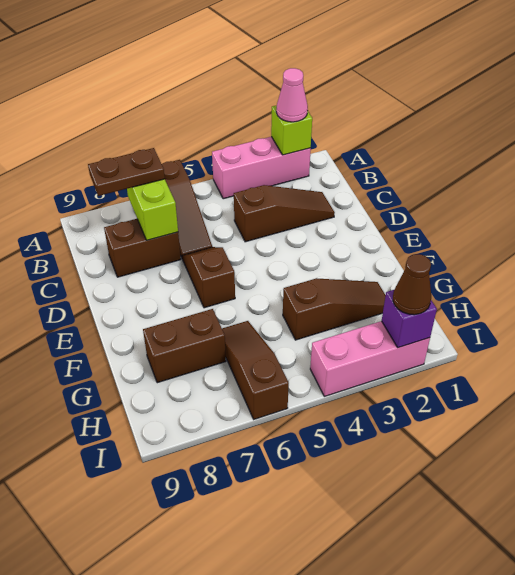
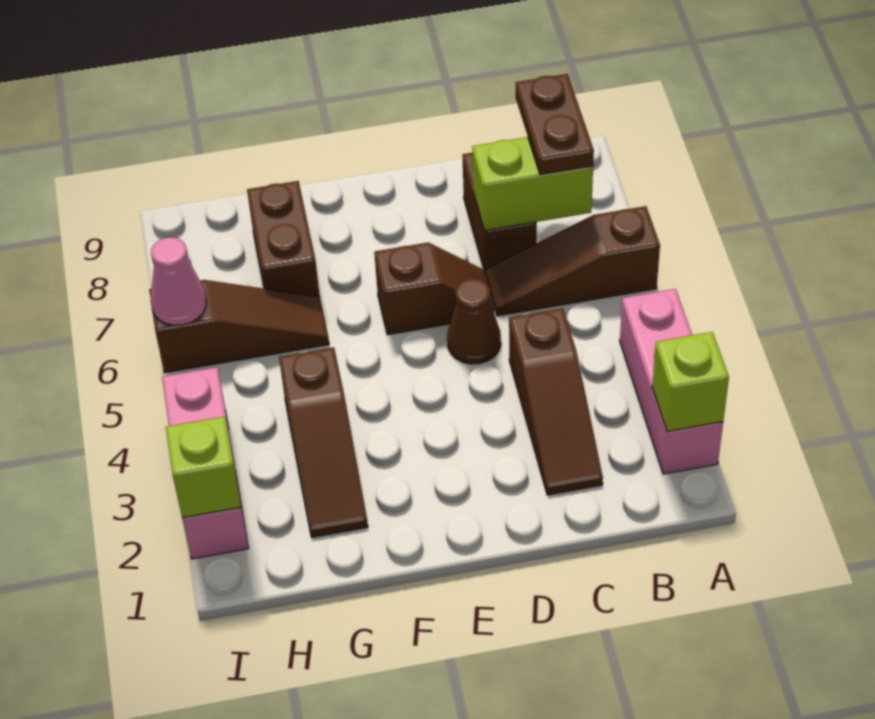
pink cone A2 level 3 -> pink cone I6 level 2
purple brick I2 level 2 -> lime brick I2 level 2
brown cone I2 level 3 -> brown cone D5 level 1

